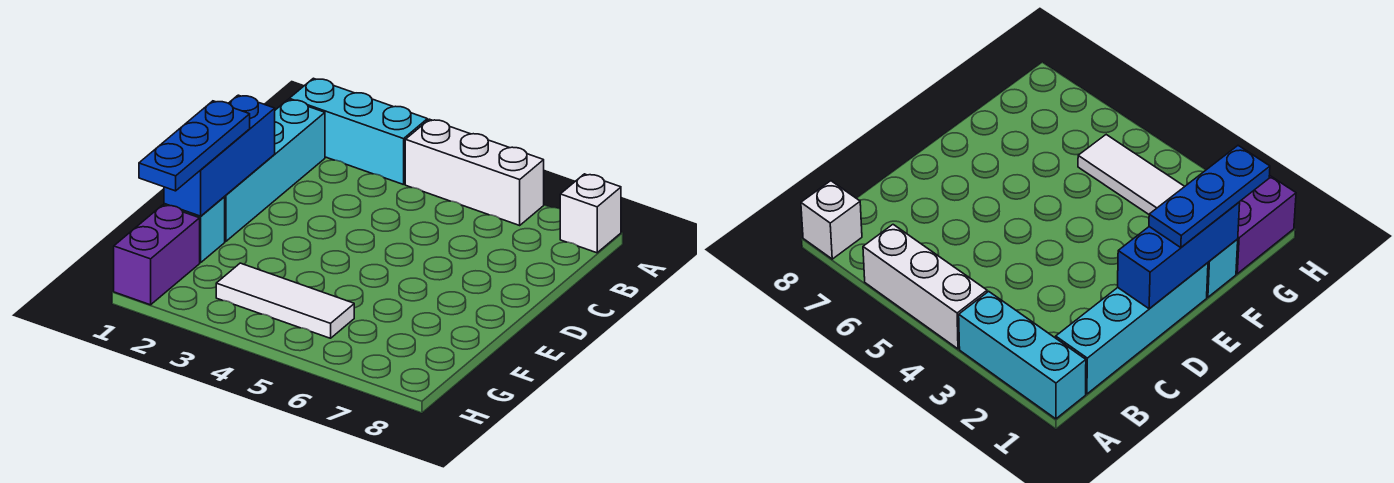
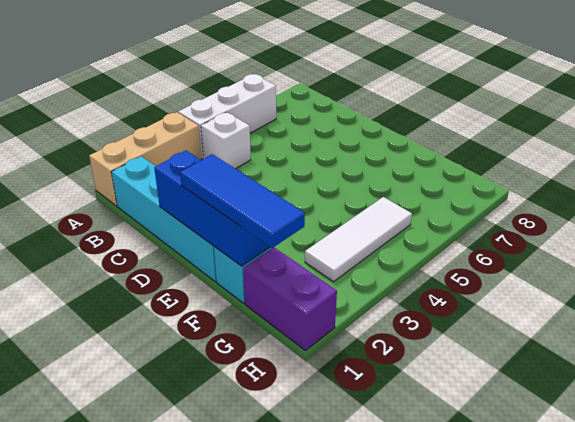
cyan brick A1:A3 level 1 -> tan brick A1:A3 level 1
white brick A8 level 1 -> white brick B4 level 1
blue plate E1:G1 level 3 -> blue tile E1:G1 level 3

